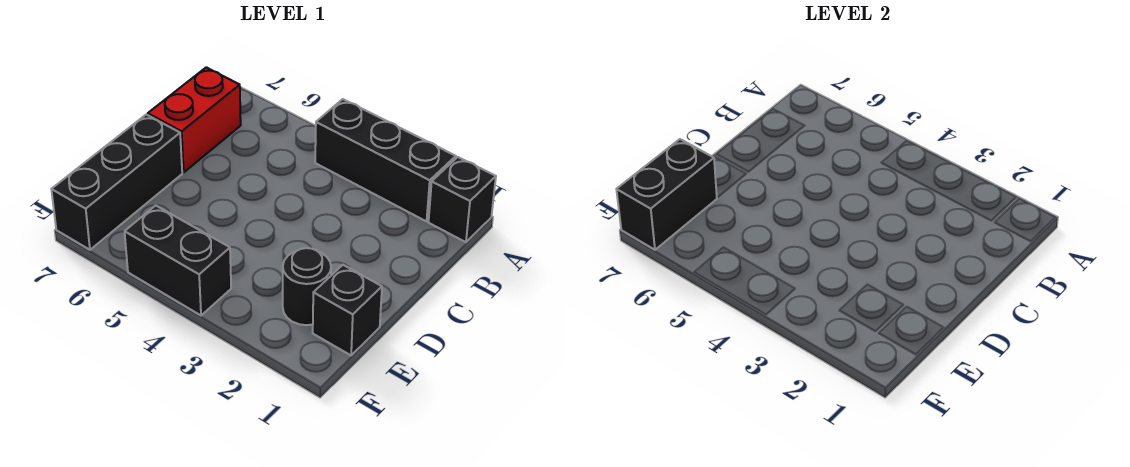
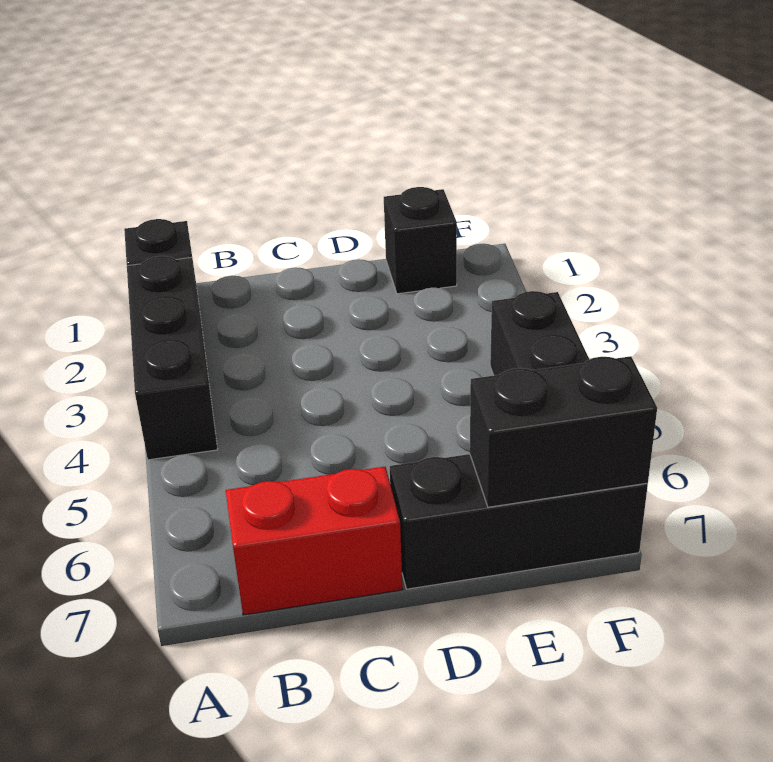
black round brick E2 level 1 -> none

